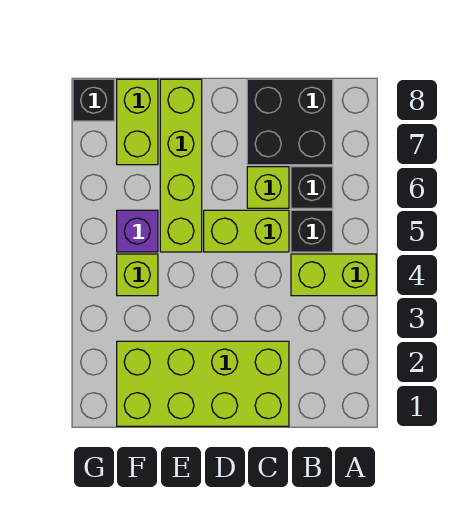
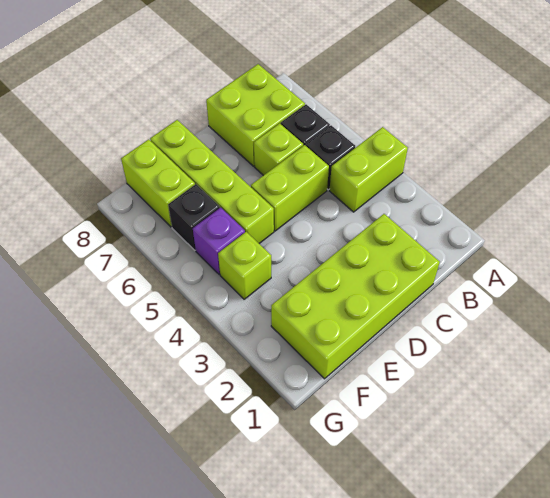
black brick B7:C8 level 1 -> lime brick B7:C8 level 1
black brick G8 level 1 -> black brick F6 level 1

